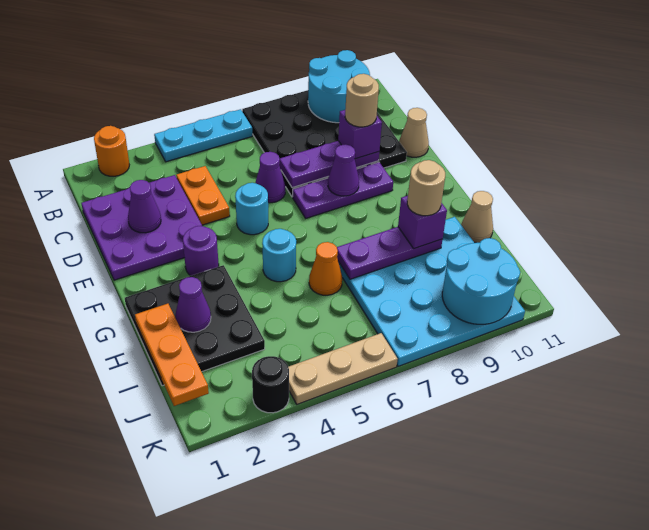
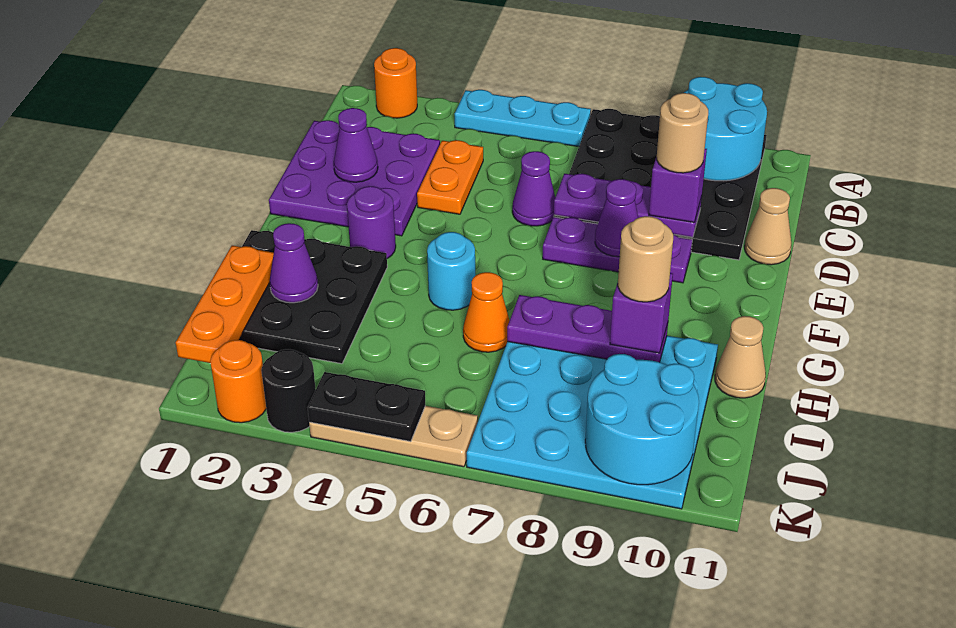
cyan round brick E5 level 1 -> none
none -> orange round brick K2 level 1
none -> black plate K4:K5 level 2

